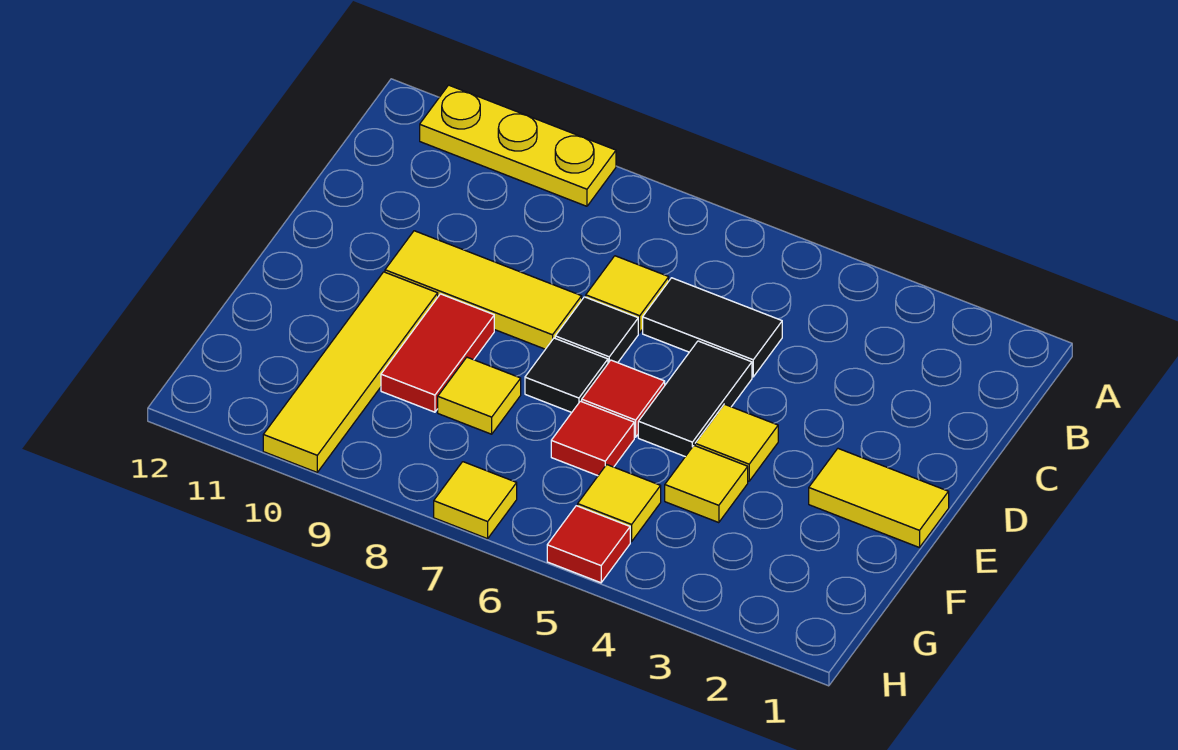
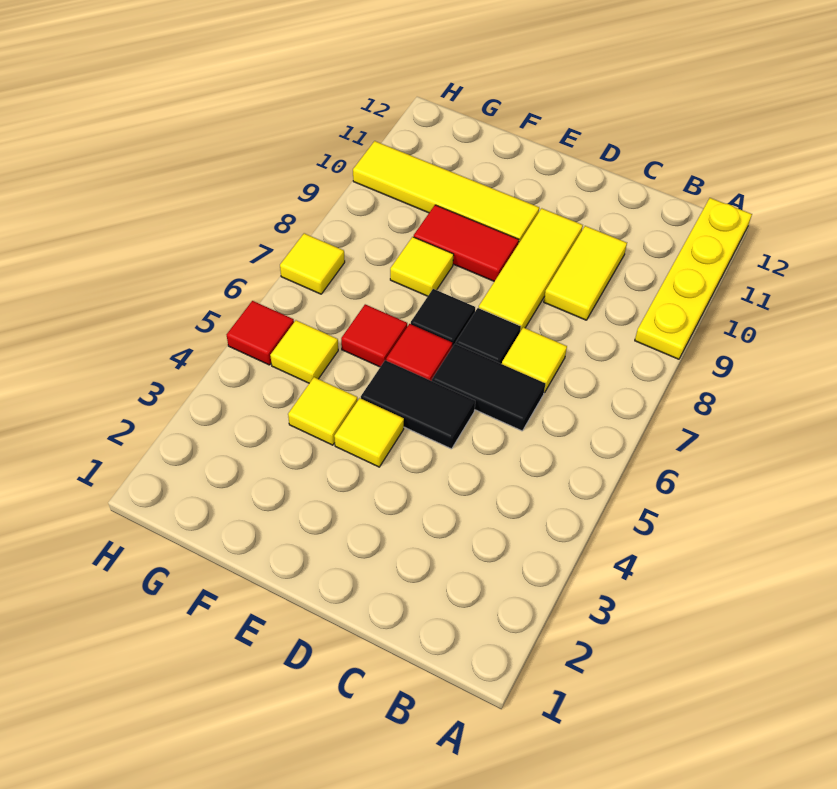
yellow plate A9:A11 level 1 -> yellow plate A9:A12 level 1
black tile C5:C6 level 1 -> black tile C6:D6 level 1
yellow tile E1:E2 level 1 -> yellow tile C9:C10 level 1

